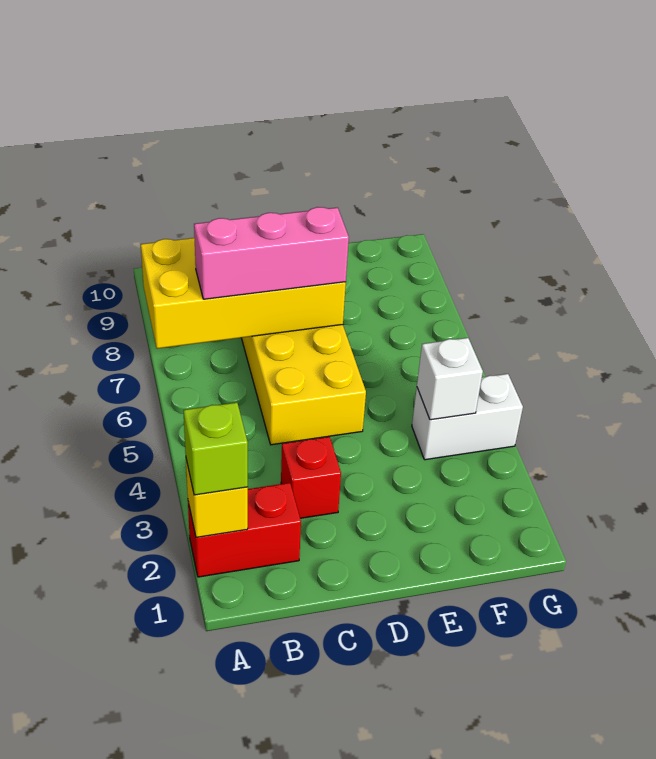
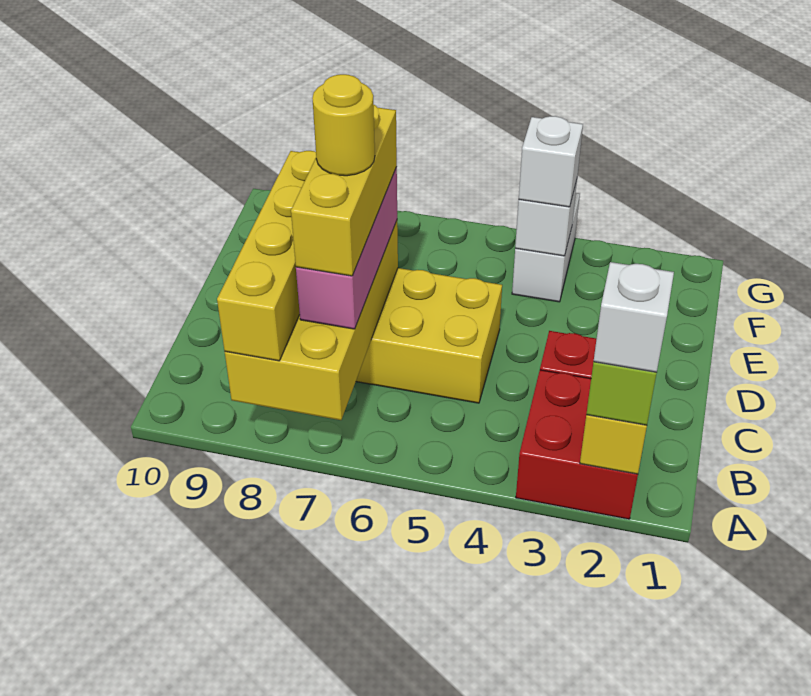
red brick A2:B2 level 1 -> red brick A2:B3 level 1
none -> white brick A2 level 4
none -> yellow brick A8:D8 level 3
none -> yellow brick B7:D7 level 4
none -> yellow round brick C7 level 5
none -> white brick F4 level 3

